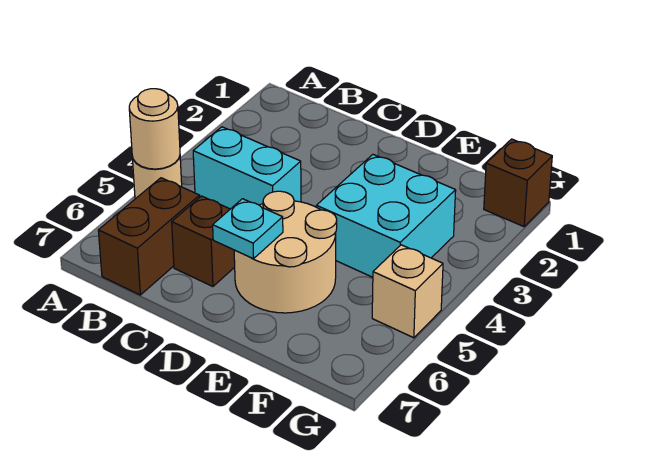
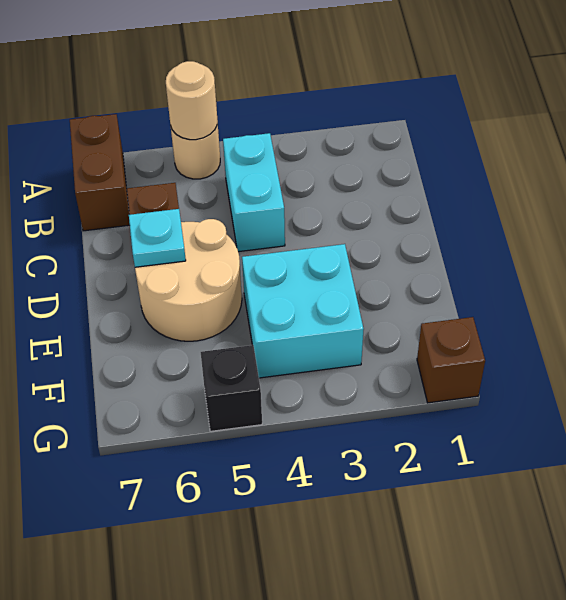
brown brick B6:B7 level 1 -> brown brick A7:B7 level 1
tan brick G5 level 1 -> black brick G5 level 1

